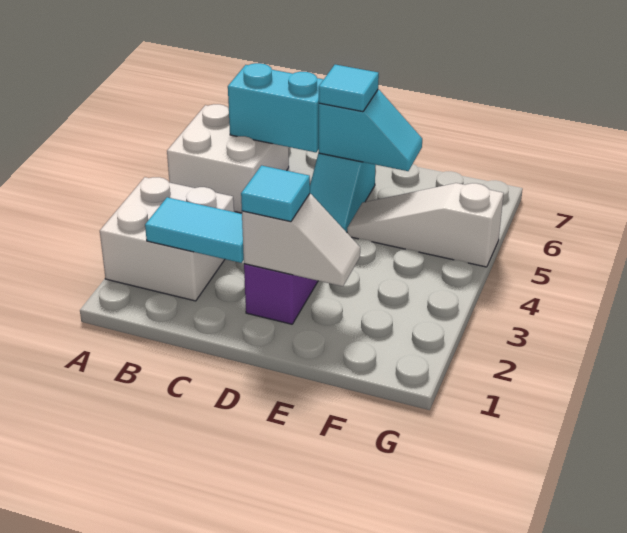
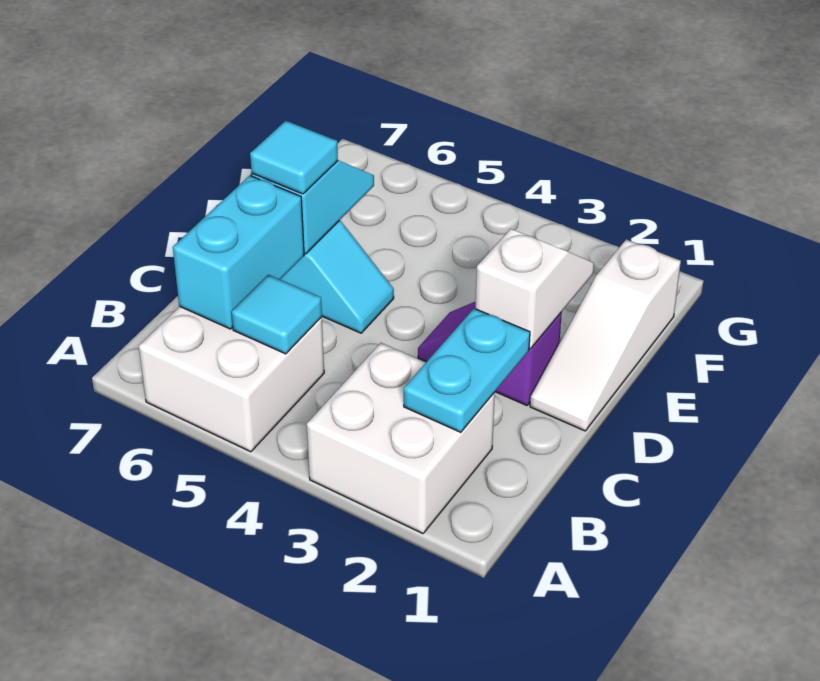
cyan tile B2:C2 level 2 -> cyan plate B2:C2 level 2
cyan tile D2 level 3 -> cyan tile B5 level 2
white slope E5:G5 level 1 top G -> white slope D1:F1 level 1 top F

